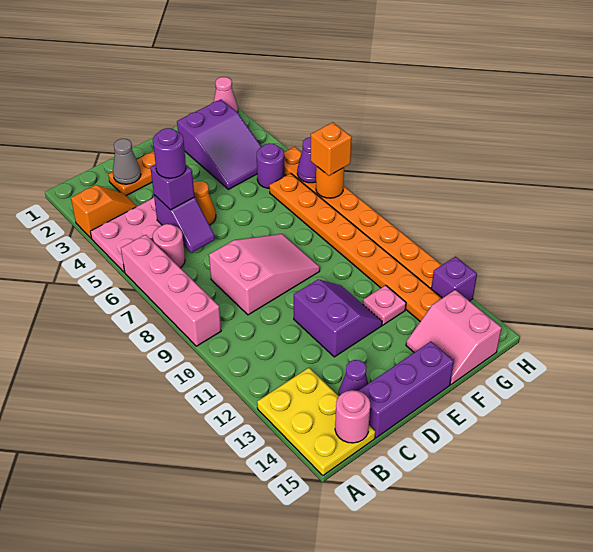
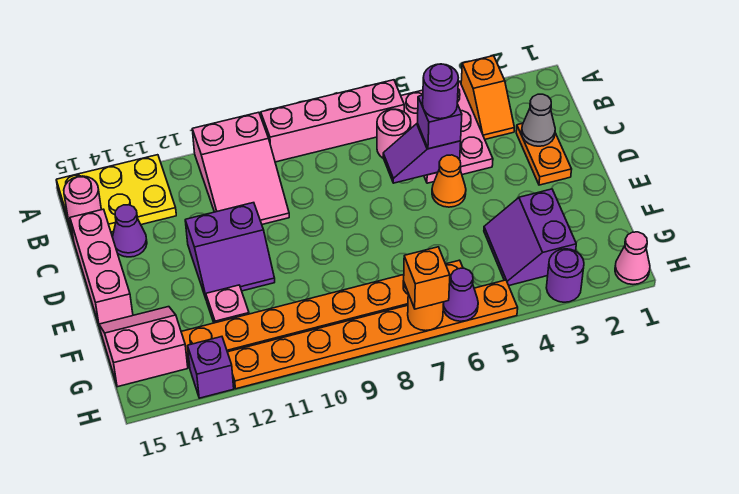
pink slope C8:E9 level 1 top C -> pink slope A10:C11 level 1 top A
purple brick C15:E15 level 1 -> pink brick C15:E15 level 1
purple slope F2:G4 level 1 top 2 -> purple slope F3:G4 level 1 top 3
purple round brick G5 level 1 -> purple round brick H3 level 1

